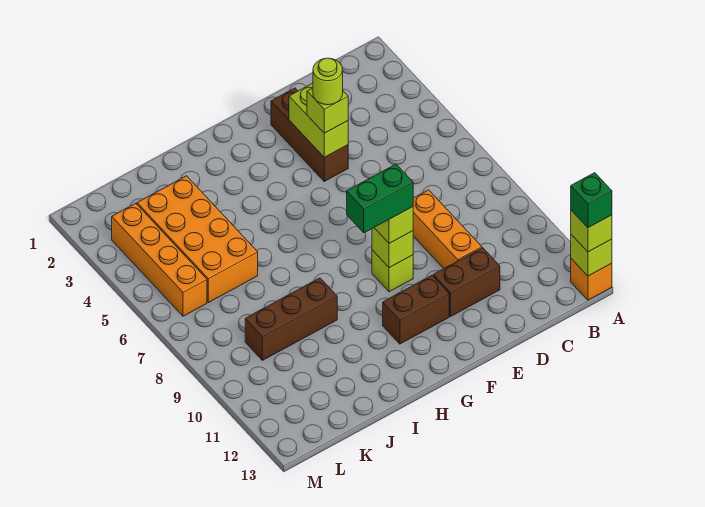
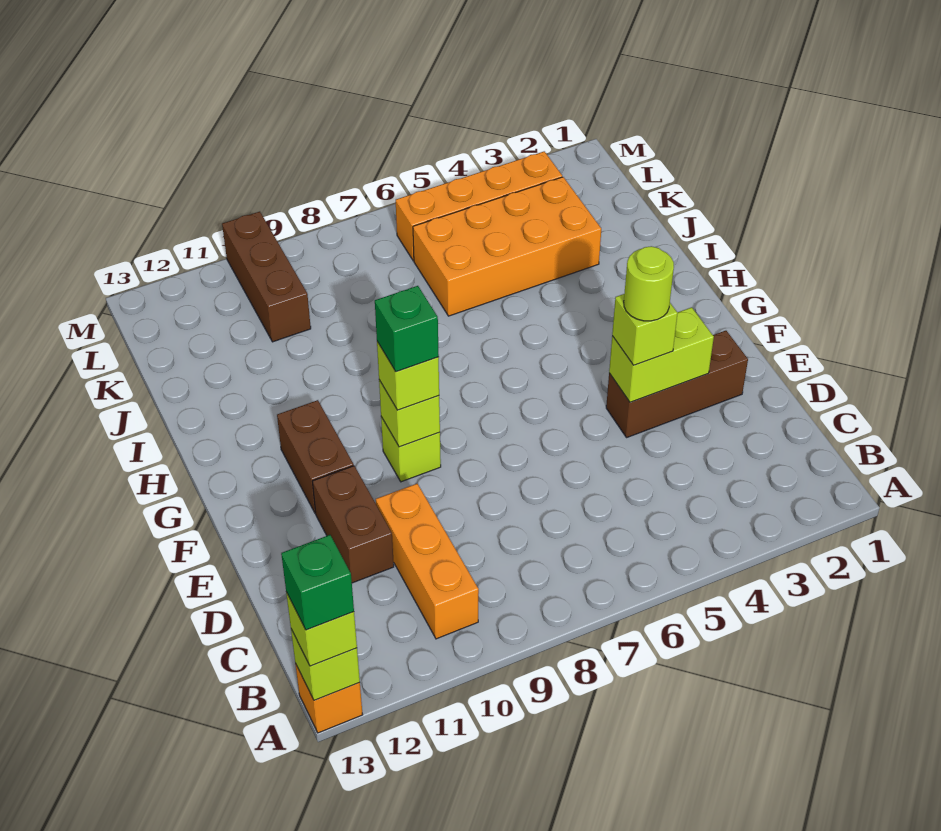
orange brick D8:D10 level 1 -> orange brick B10:D10 level 1
green brick F9:G9 level 4 -> green brick F9 level 4
brown brick I9:K9 level 1 -> brown brick K10:M10 level 1

